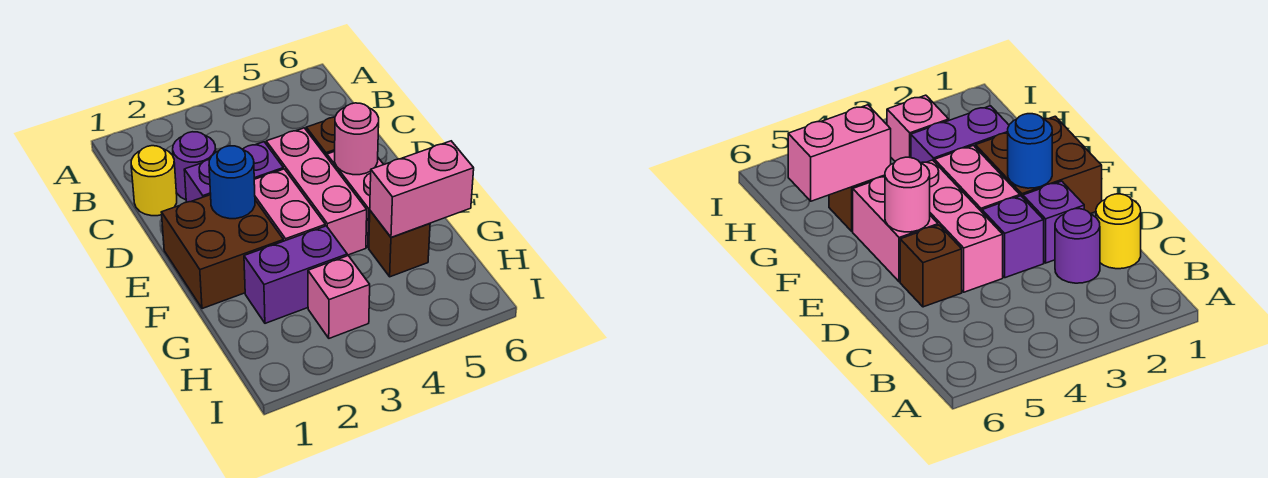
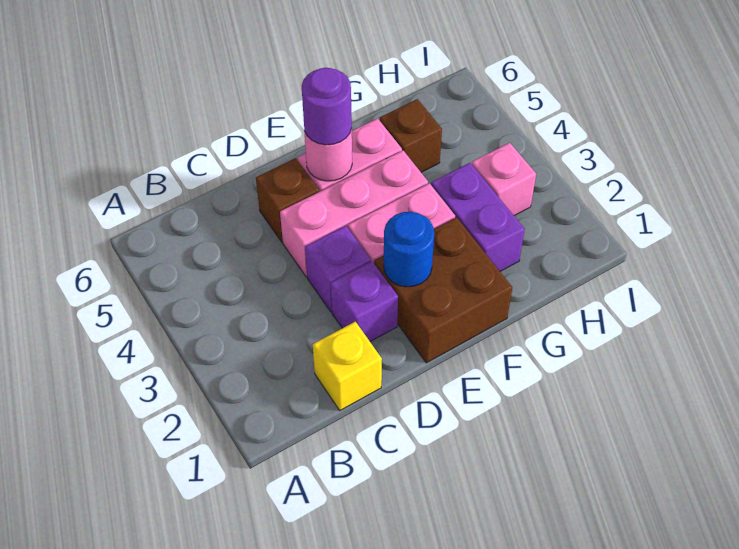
yellow round brick C1 level 1 -> yellow brick C1 level 1
purple round brick C2 level 1 -> purple round brick E5 level 3
pink brick G5:G6 level 2 -> none

